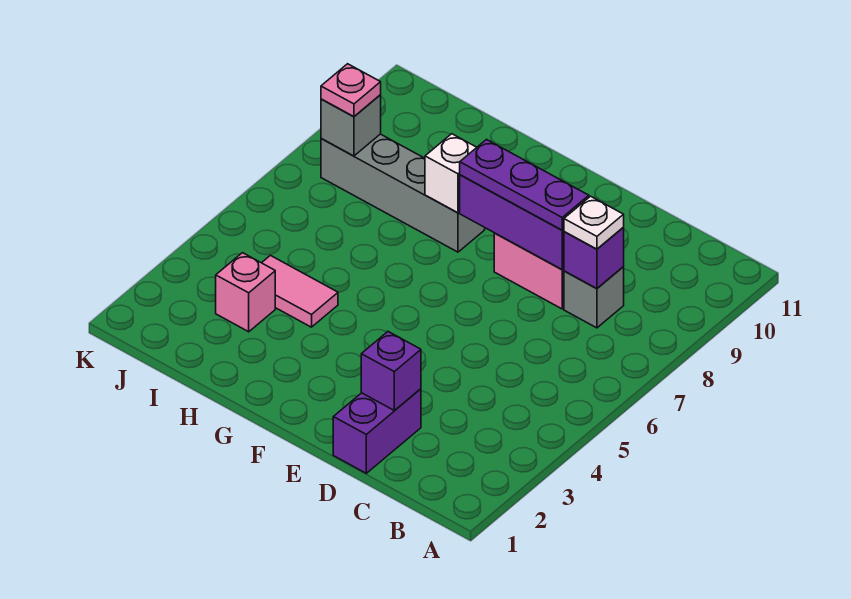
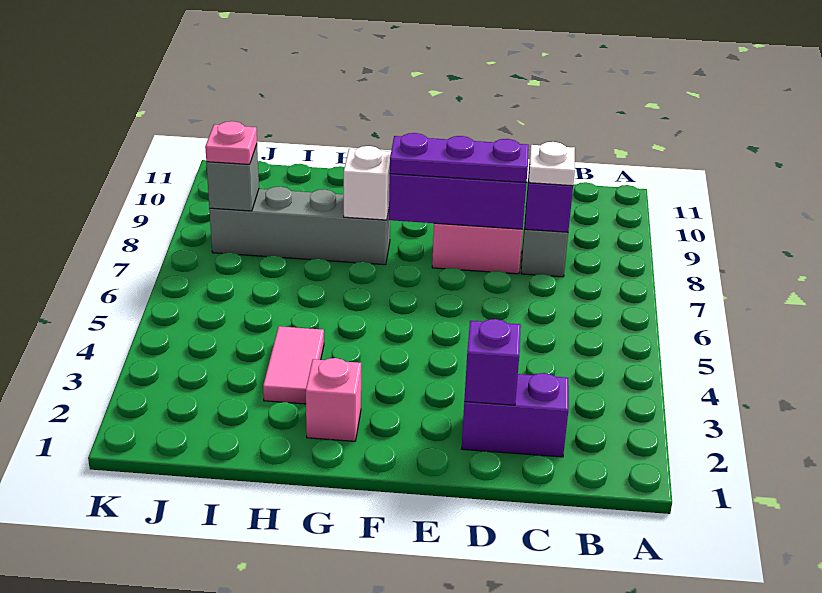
purple brick D1:D2 level 1 -> purple brick C2:D2 level 1
pink tile H4:I4 level 1 -> pink tile H3:H4 level 1
pink brick I3 level 1 -> pink brick G2 level 1

